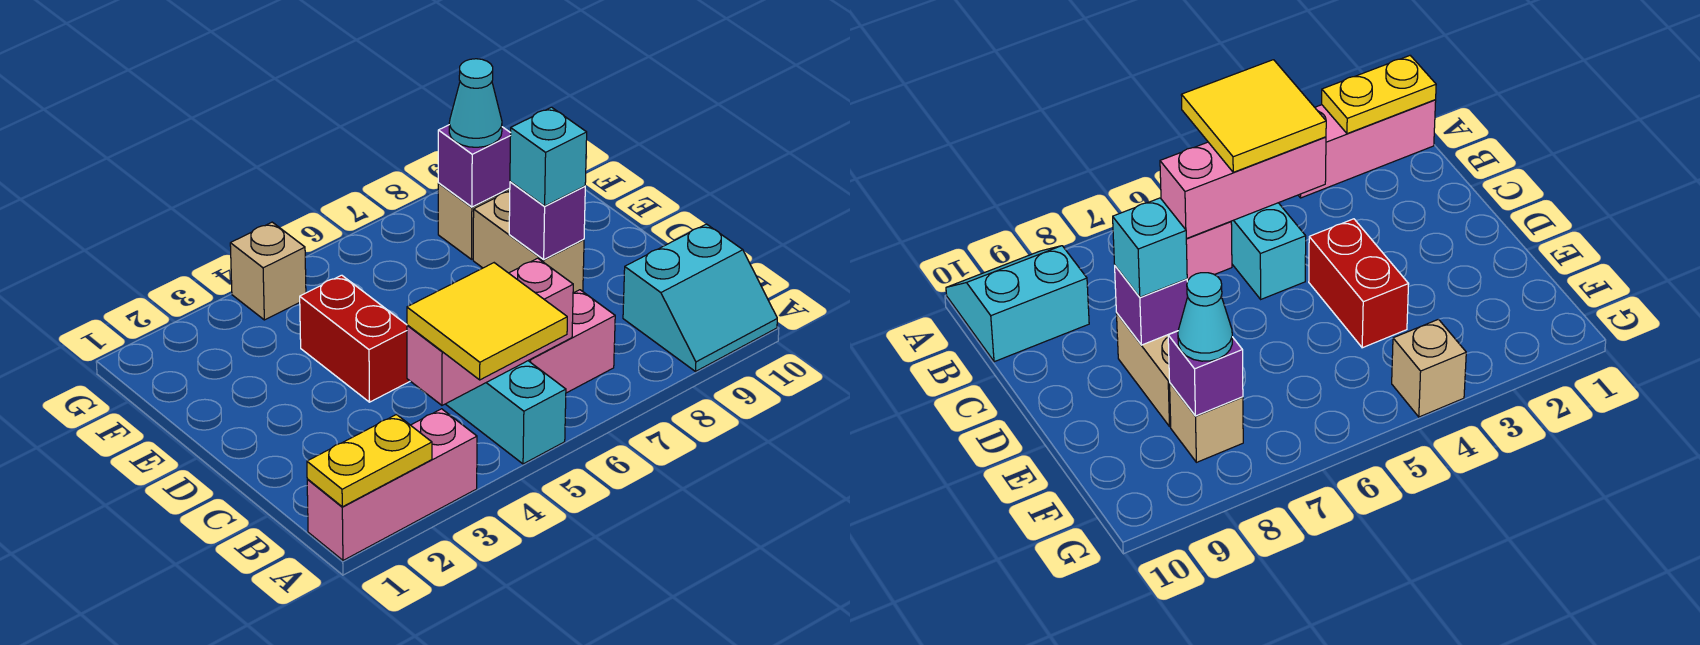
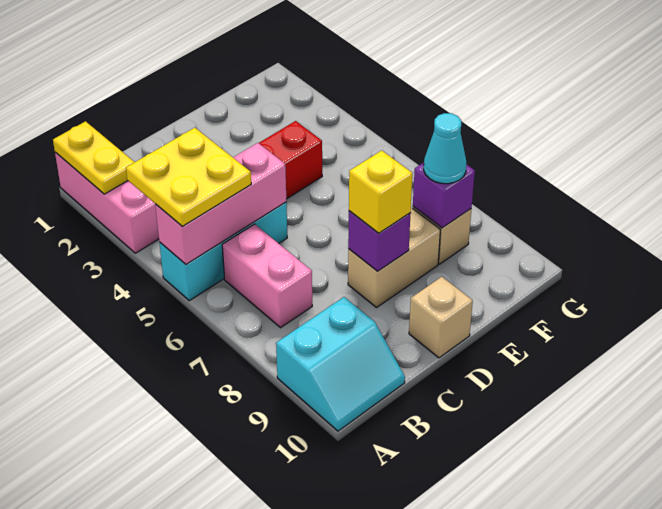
yellow tile A4:B5 level 3 -> yellow plate A4:B5 level 3
cyan slope A9:B10 level 1 top B -> cyan slope A9:B10 level 1 top 9
pink brick B4:B6 level 2 -> pink brick A5:C5 level 2
cyan brick D8 level 3 -> yellow brick D8 level 3
tan brick G4 level 1 -> tan brick D10 level 1

